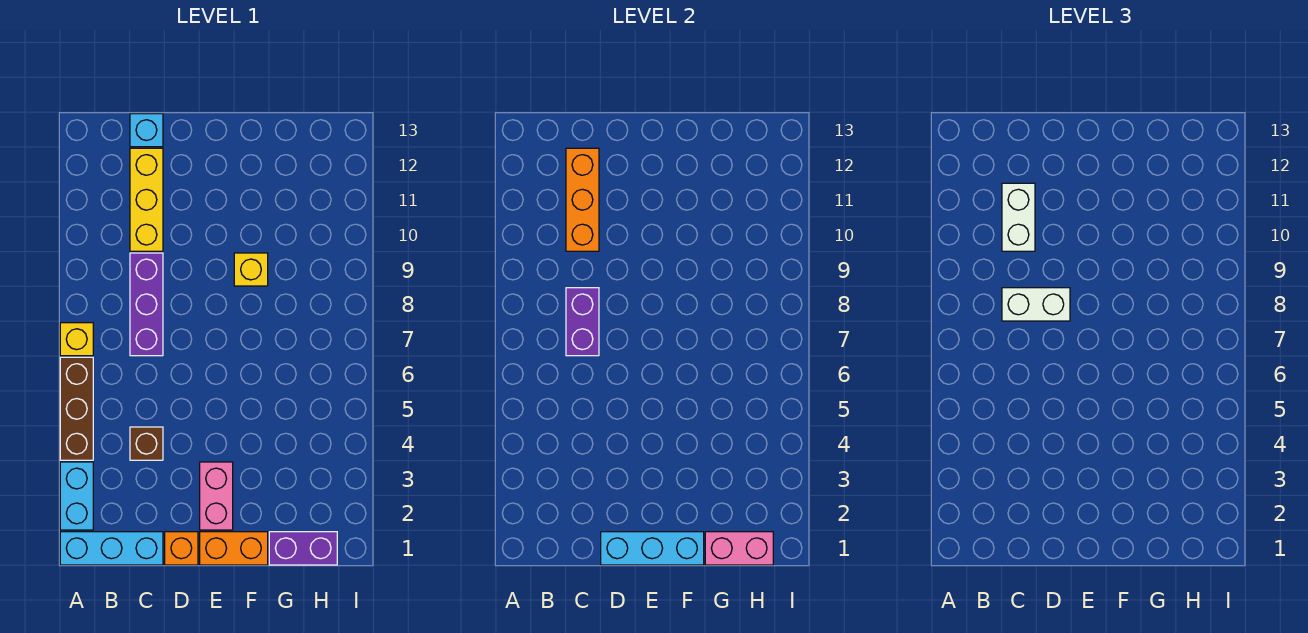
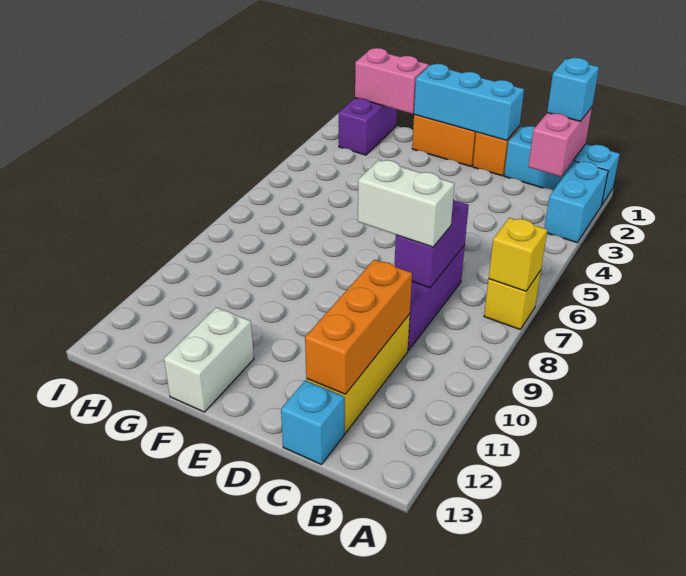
brown brick A4:A6 level 1 -> none
none -> cyan brick B1 level 3
brown brick C4 level 1 -> none
white brick C10:C11 level 3 -> white brick F12:F13 level 1
pink brick E2:E3 level 1 -> pink brick B1:B2 level 2
yellow brick F9 level 1 -> yellow brick A7 level 2
purple brick G1:H1 level 1 -> purple brick H1:H2 level 1

